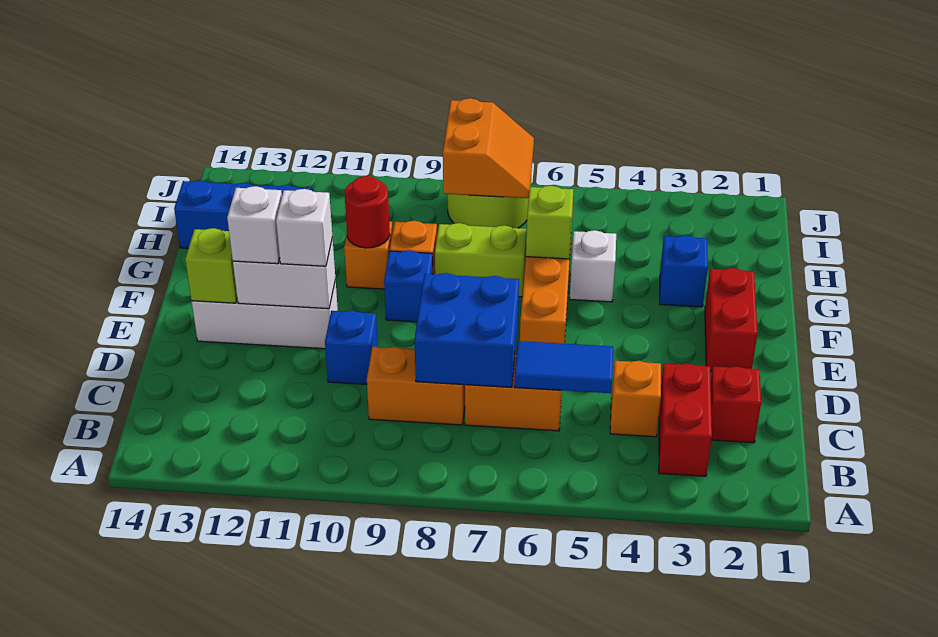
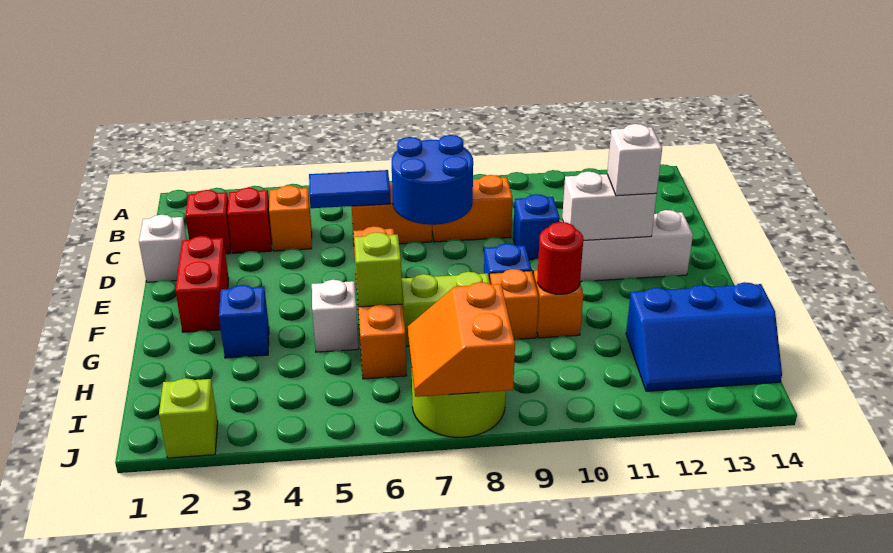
red brick B3:C3 level 1 -> red brick C3 level 1
blue brick C7:D8 level 2 -> blue round brick C7:D8 level 2
white brick E11 level 3 -> white brick D1 level 1
lime brick E13 level 2 -> lime brick J2 level 1

